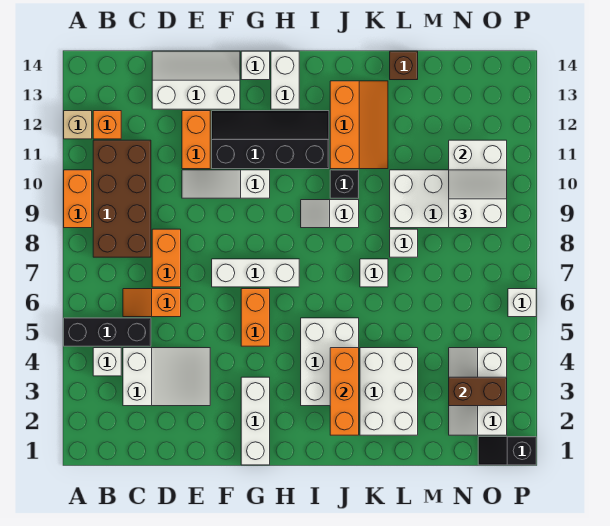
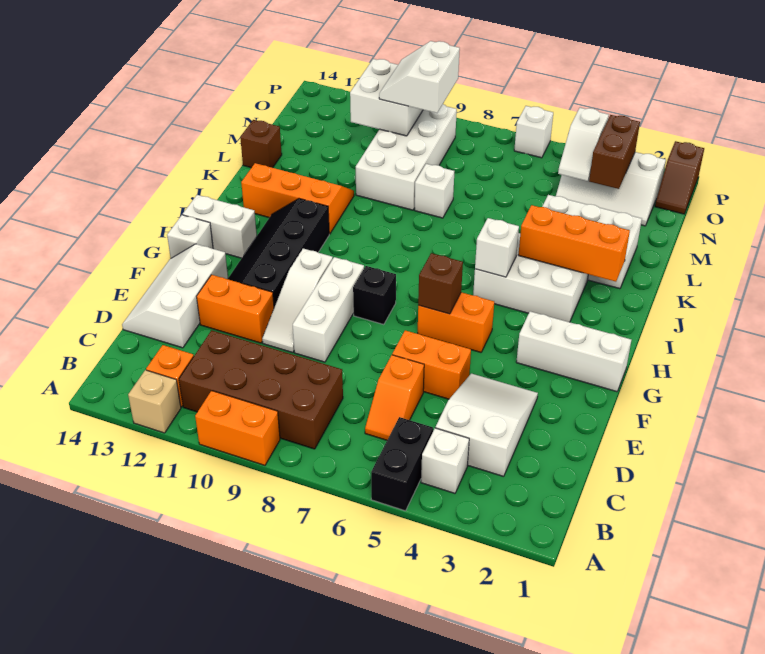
black brick A5:C5 level 1 -> black brick A5:B5 level 1
orange brick D7:D8 level 1 -> orange brick E5:E6 level 1
white brick F7:H7 level 1 -> white brick E9:G9 level 1
none -> brown brick G6 level 2
white slope I9:J9 level 1 top J -> white slope N4:O4 level 2 top O
black brick J10 level 1 -> black brick G8 level 1
white brick K7 level 1 -> white brick I5 level 2
black slope O1:P1 level 1 top P -> brown slope O1:P1 level 1 top P

